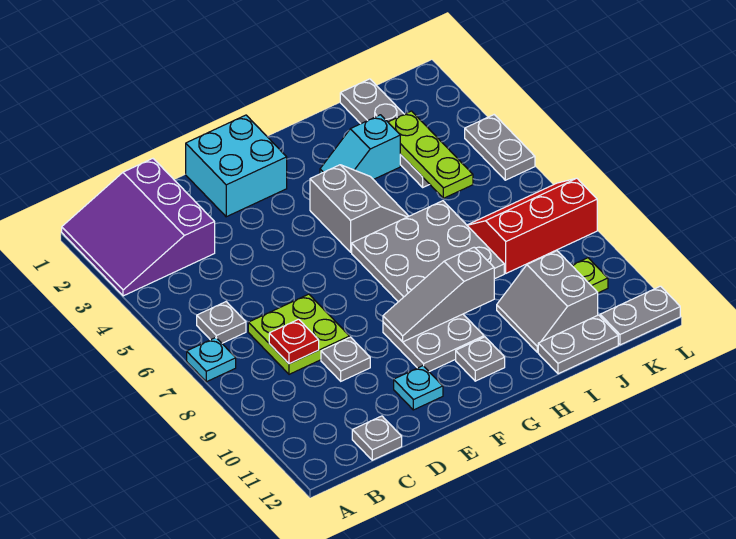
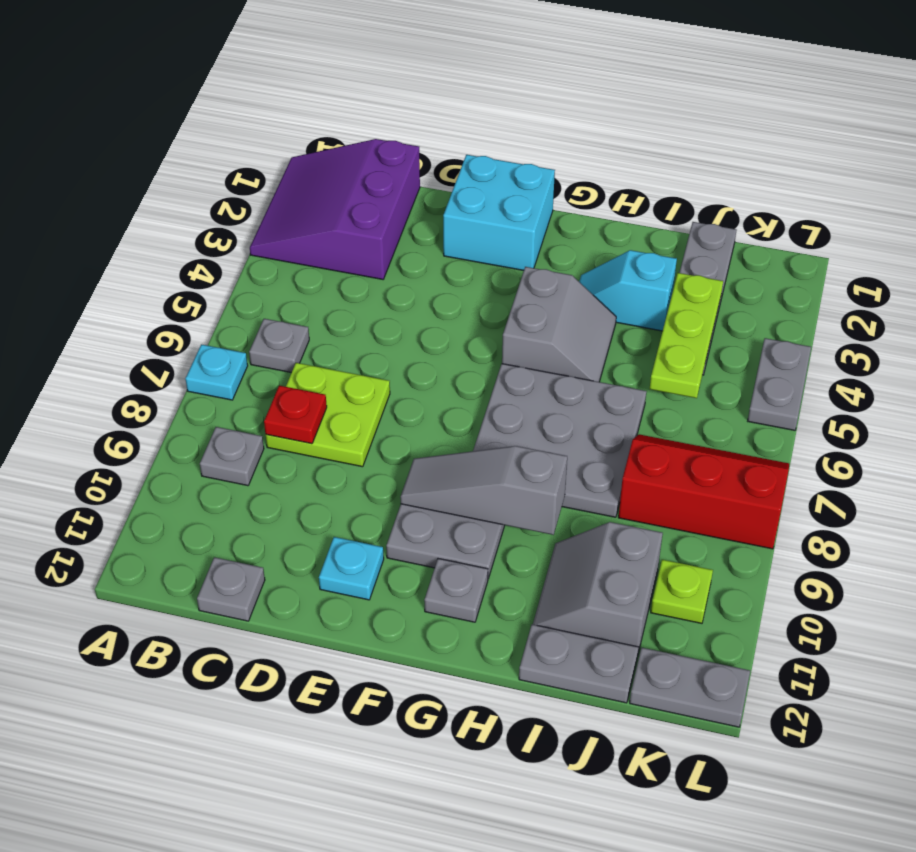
grey plate D9 level 1 -> grey plate B9 level 1

